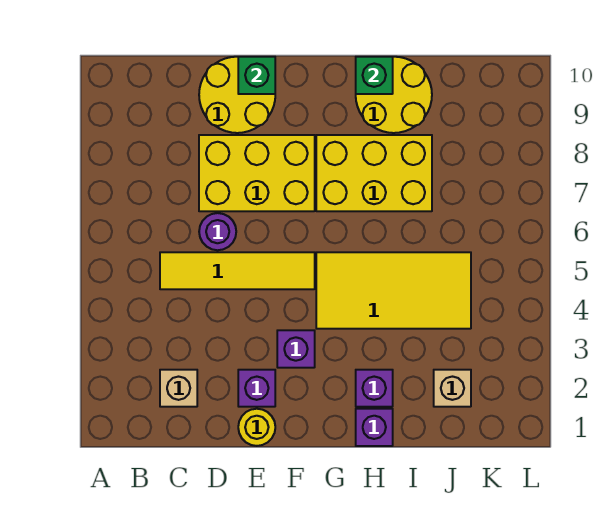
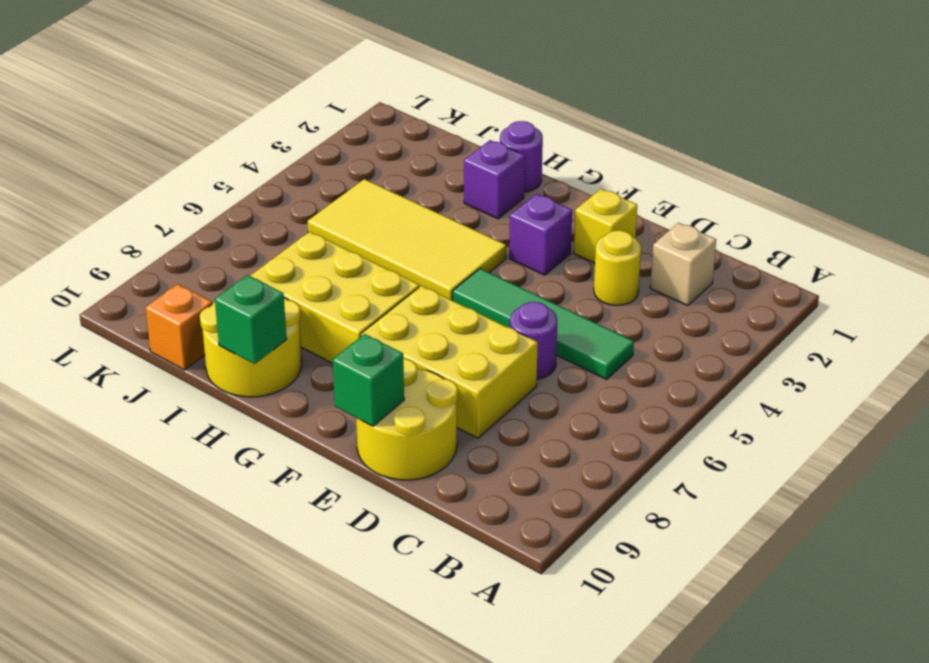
yellow tile C5:F5 level 1 -> green tile C5:F5 level 1
yellow round brick E1 level 1 -> yellow round brick D3 level 1
purple brick E2 level 1 -> yellow brick E2 level 1
purple brick H1 level 1 -> purple round brick H1 level 1
tan brick J2 level 1 -> none
none -> orange brick J10 level 1

